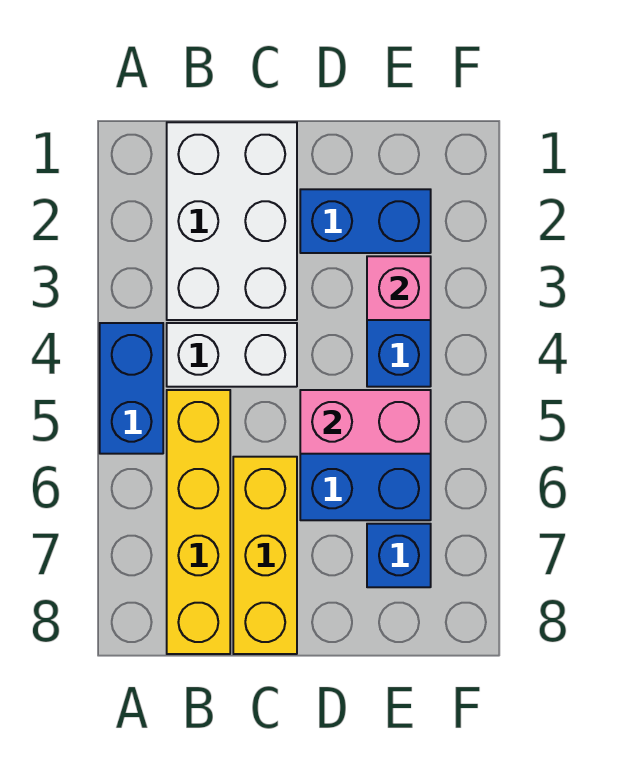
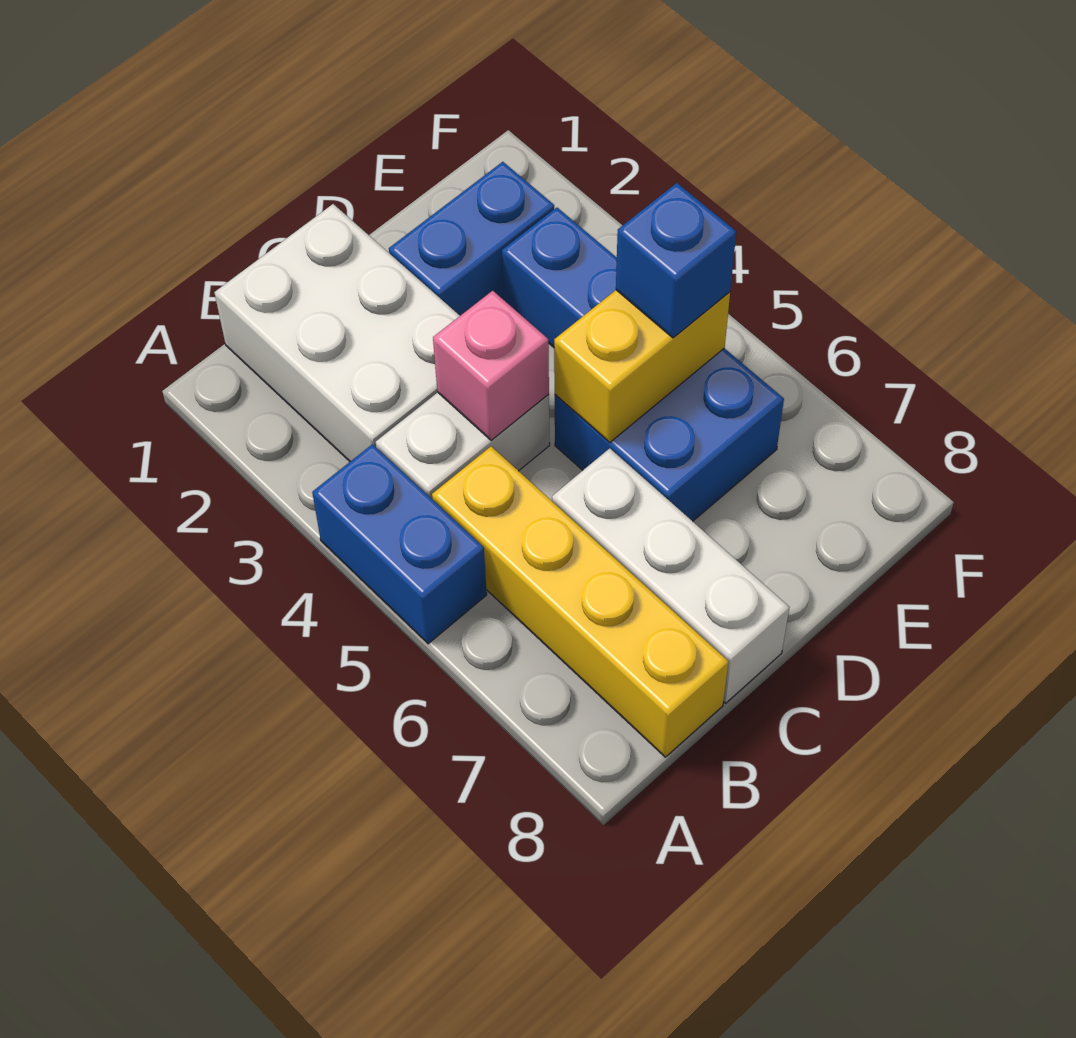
yellow brick C6:C8 level 1 -> white brick C6:C8 level 1
pink brick D5:E5 level 2 -> yellow brick D5:E5 level 2
pink brick E3 level 2 -> pink brick C4 level 2
blue brick E7 level 1 -> blue brick E5 level 3

